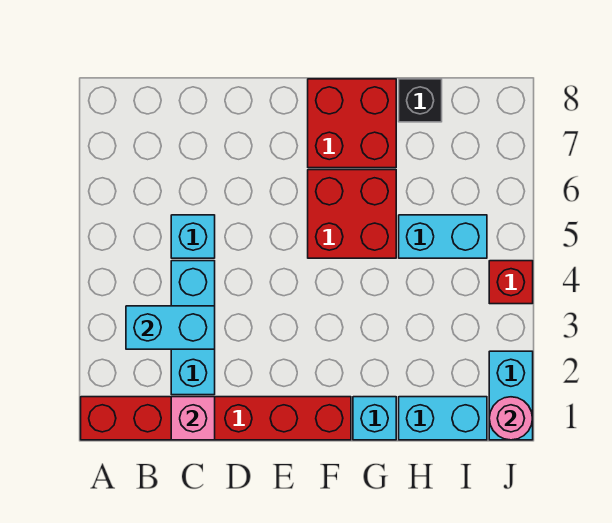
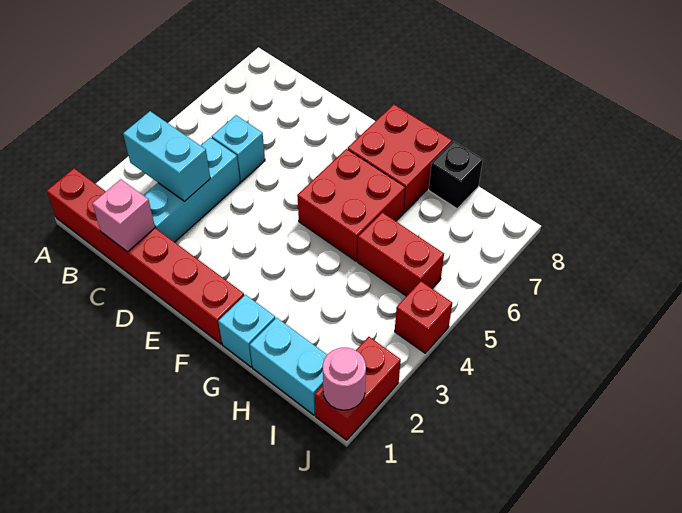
cyan brick H5:I5 level 1 -> red brick H5:I5 level 1
cyan brick J1:J2 level 1 -> red brick J1:J2 level 1

